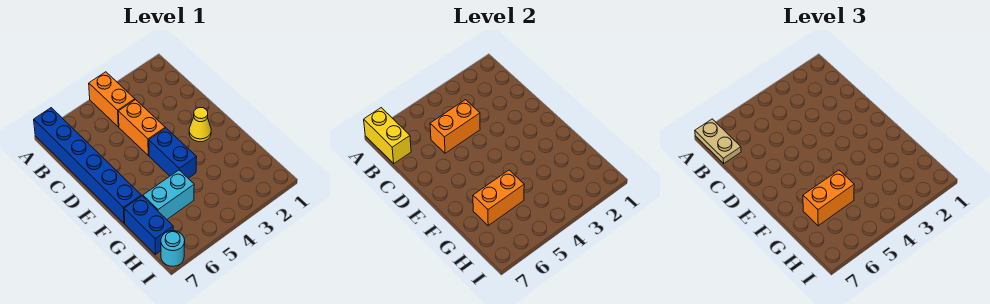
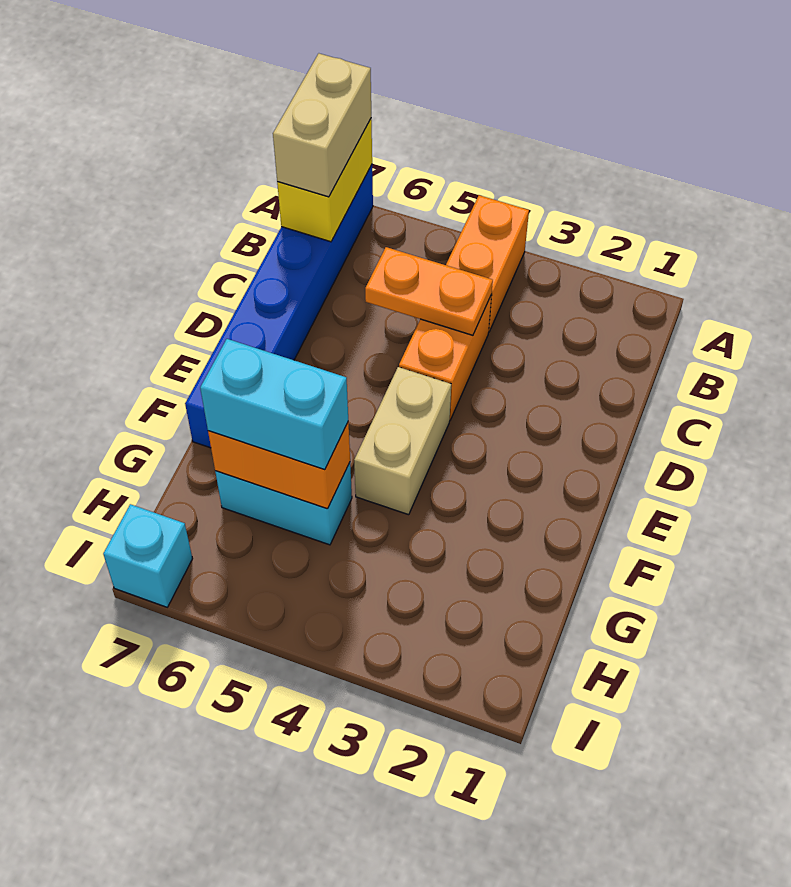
tan plate A7:B7 level 3 -> tan brick A7:B7 level 3
orange brick C4:C5 level 2 -> orange plate C4:C5 level 2
yellow cone E2 level 1 -> none
blue brick E4:F4 level 1 -> tan brick E4:F4 level 1
orange brick G5:G6 level 3 -> cyan brick G5:G6 level 3
blue brick G7:H7 level 1 -> none
cyan round brick I7 level 1 -> cyan brick I7 level 1

